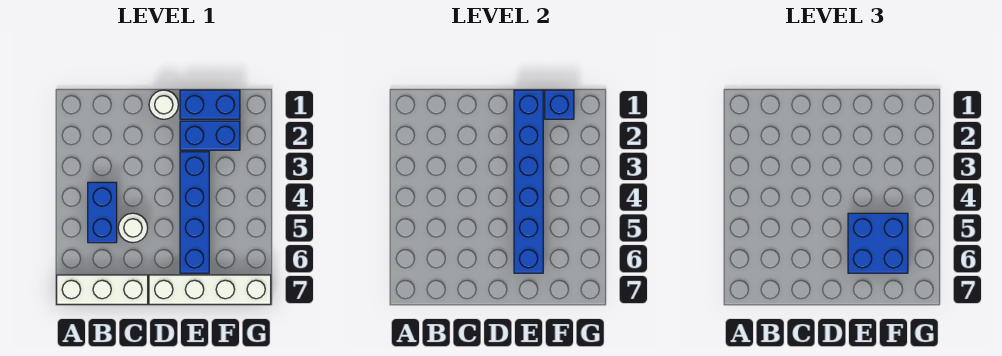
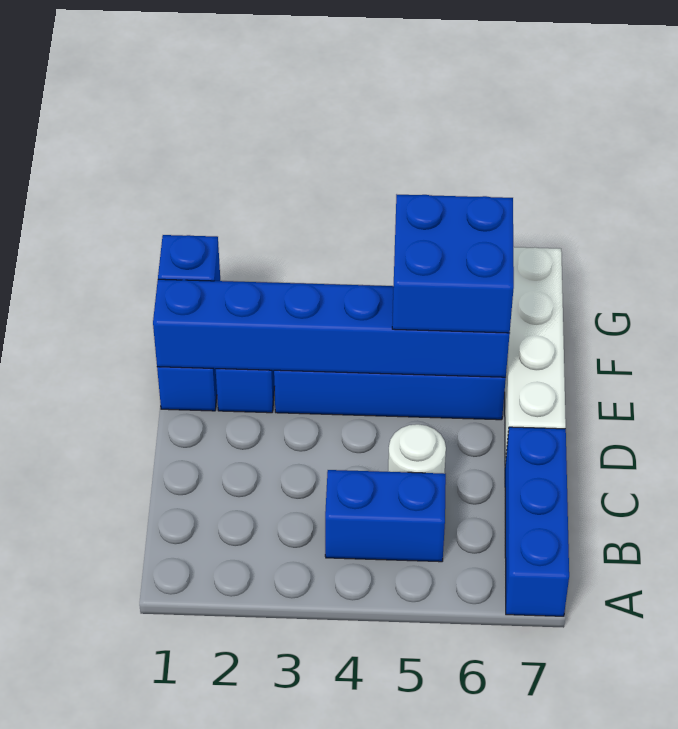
white brick A7:C7 level 1 -> blue brick A7:C7 level 1
white round brick D1 level 1 -> none

